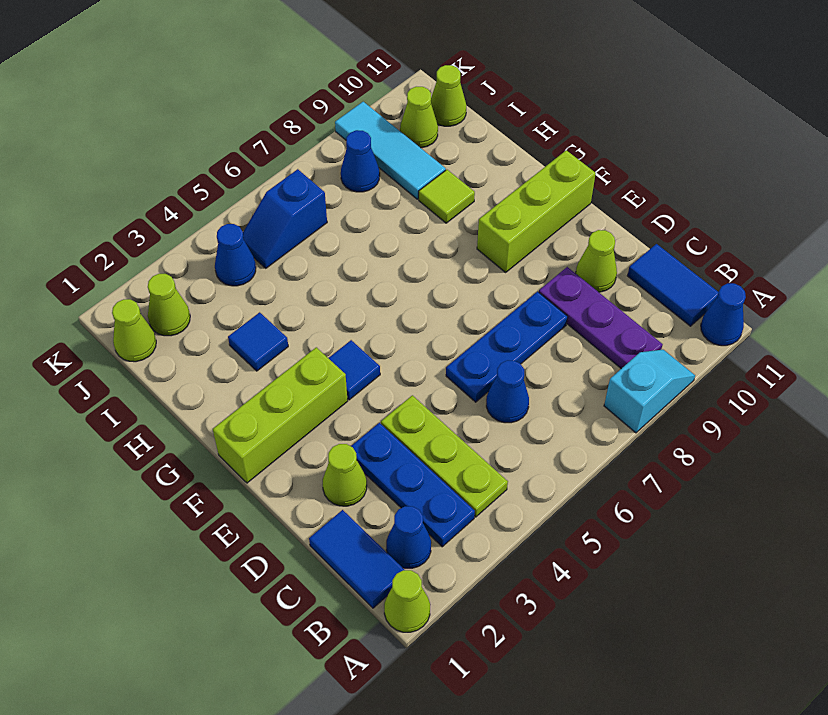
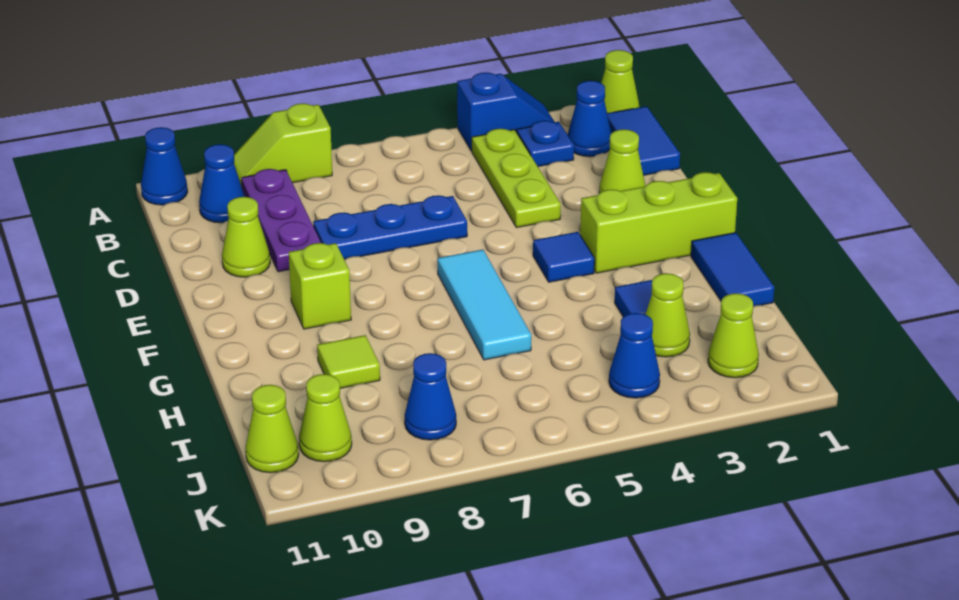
cyan slope A8:A9 level 1 top 8 -> lime slope A8:A9 level 1 top 8
blue plate B3:D3 level 1 -> blue plate B3 level 1
blue tile B11:C11 level 1 -> blue tile G1:H1 level 1
blue cone C6 level 1 -> blue cone B10 level 1
lime brick F9:F11 level 1 -> lime brick F9 level 1
cyan tile I9:K9 level 1 -> cyan tile F6:H6 level 1
lime cone J1 level 1 -> lime cone I3 level 1
blue slope J5:J6 level 1 top 6 -> blue slope A3:A4 level 1 top 4

